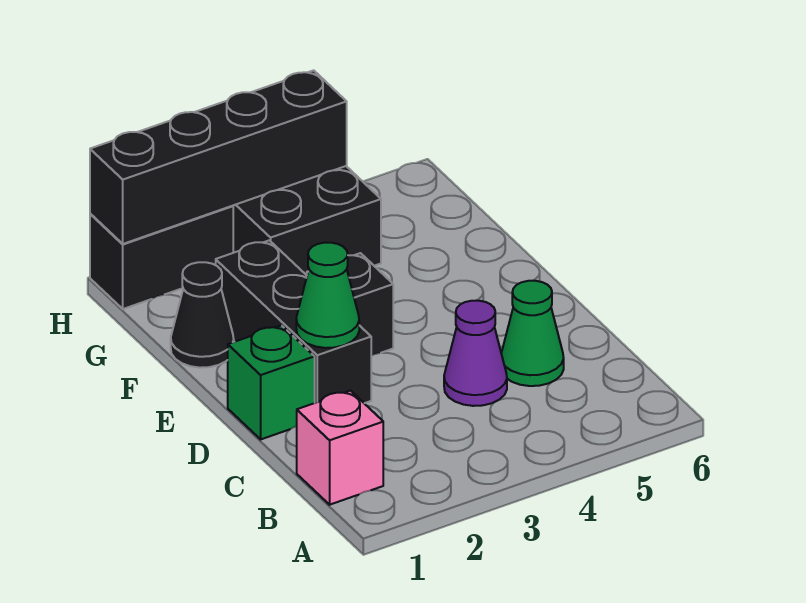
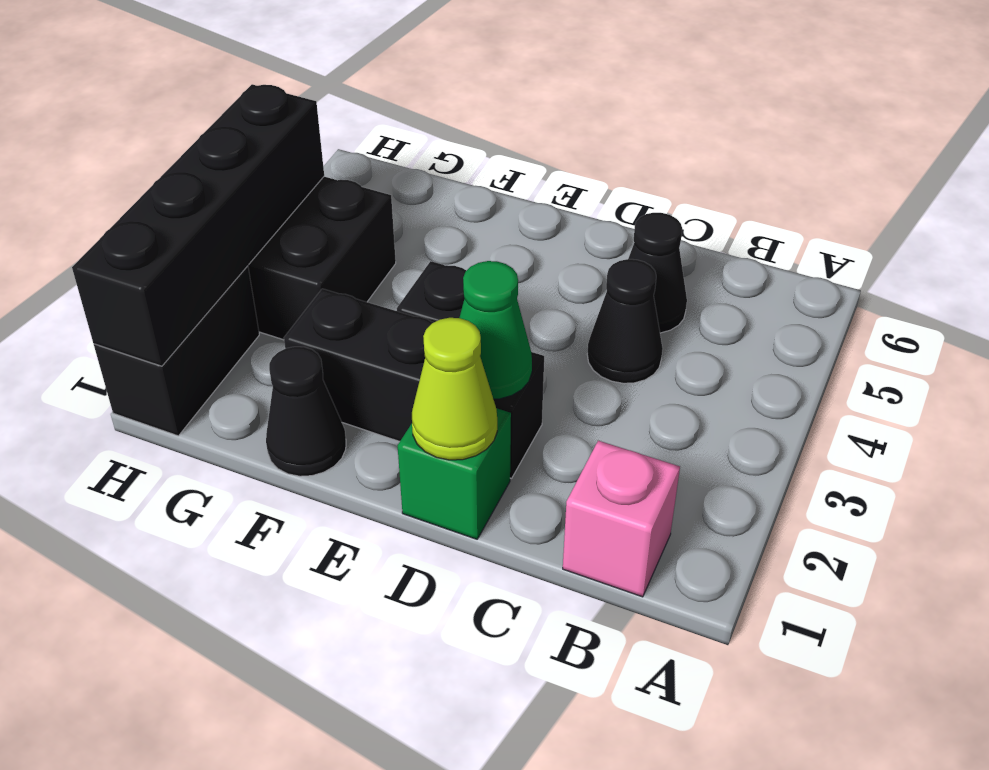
purple cone C4 level 1 -> black cone C4 level 1
green cone C5 level 1 -> black cone C5 level 1
none -> lime cone D1 level 2

